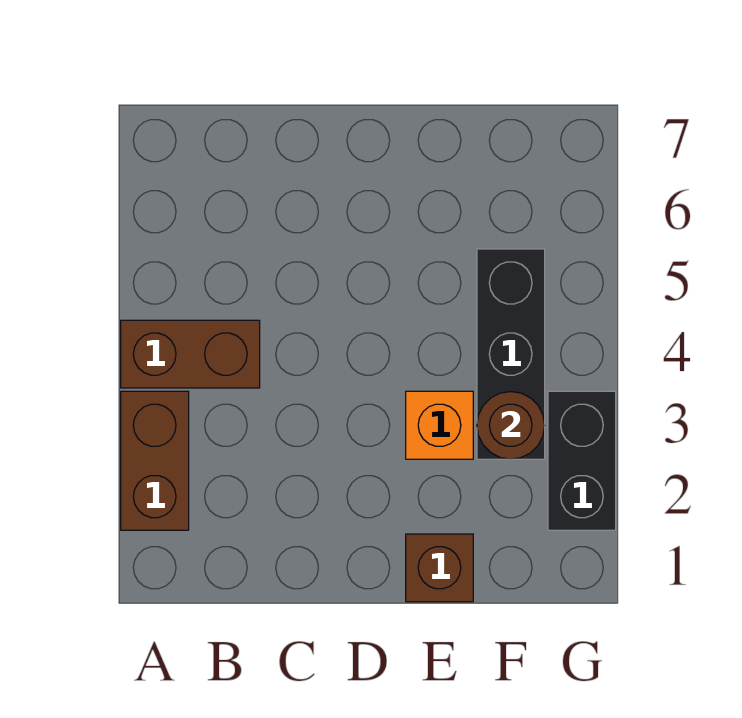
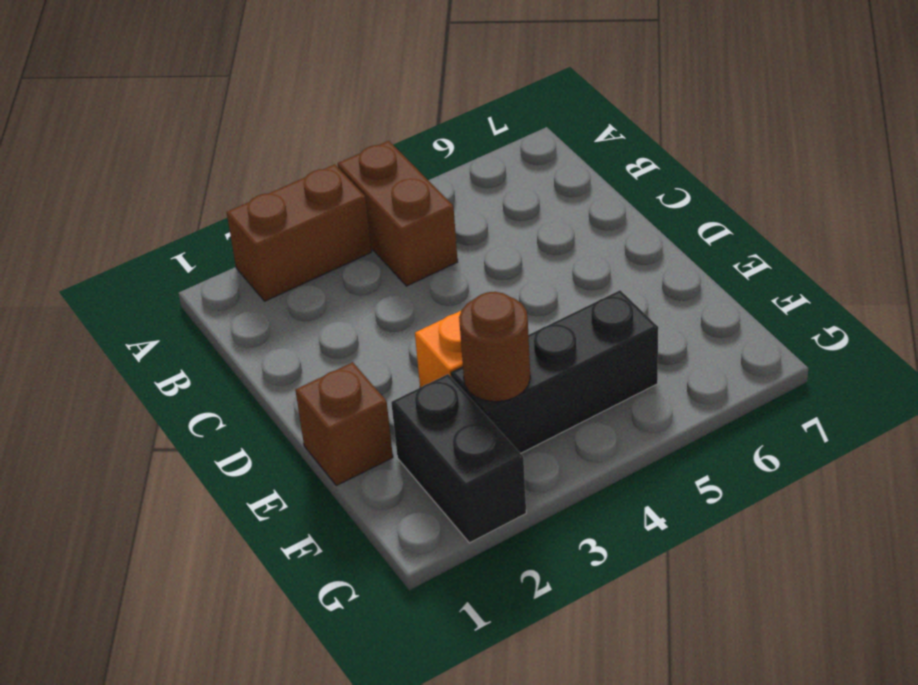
black brick G2:G3 level 1 -> black brick F2:G2 level 1

